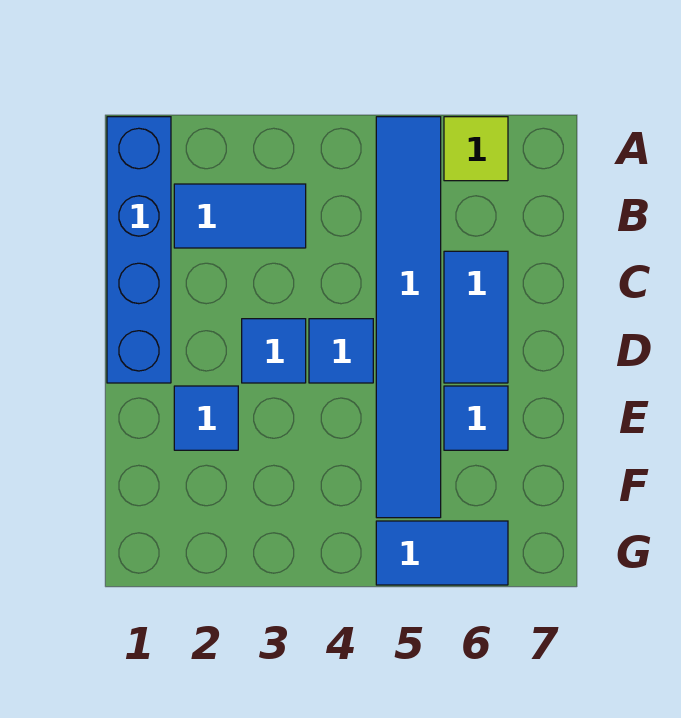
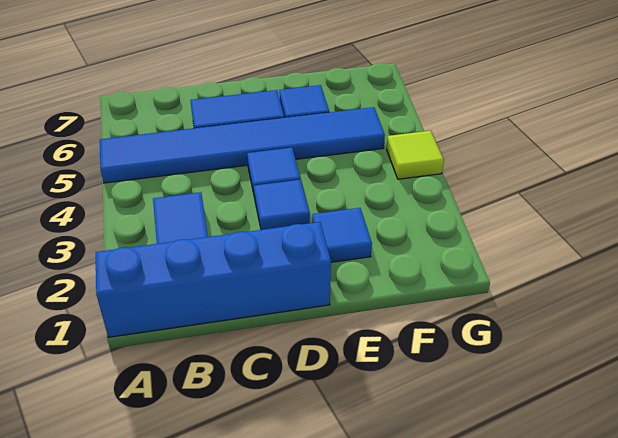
lime tile A6 level 1 -> lime tile G4 level 1
blue tile G5:G6 level 1 -> none

